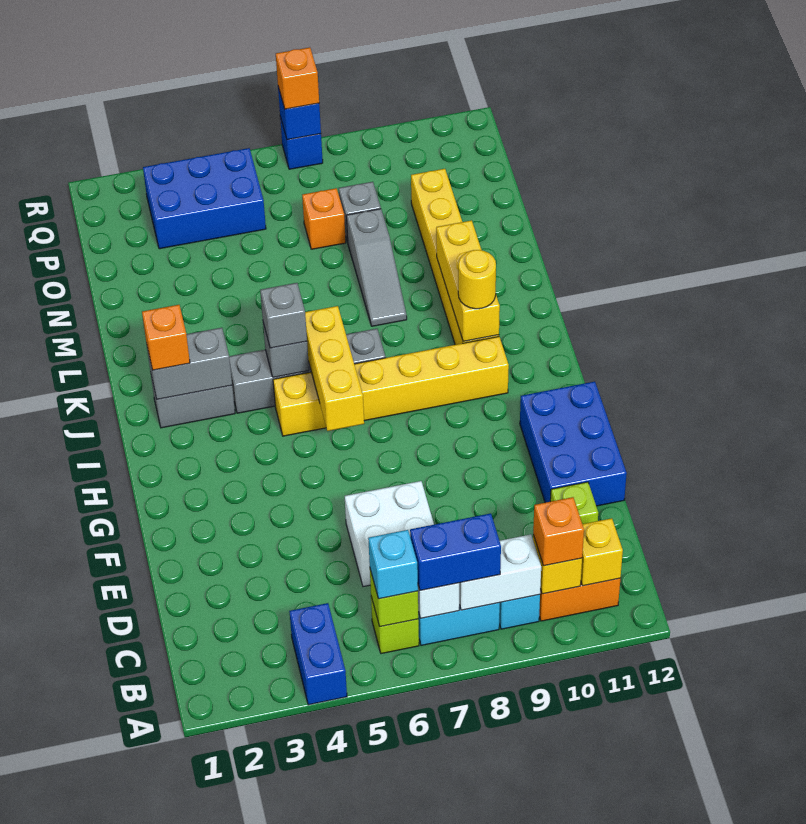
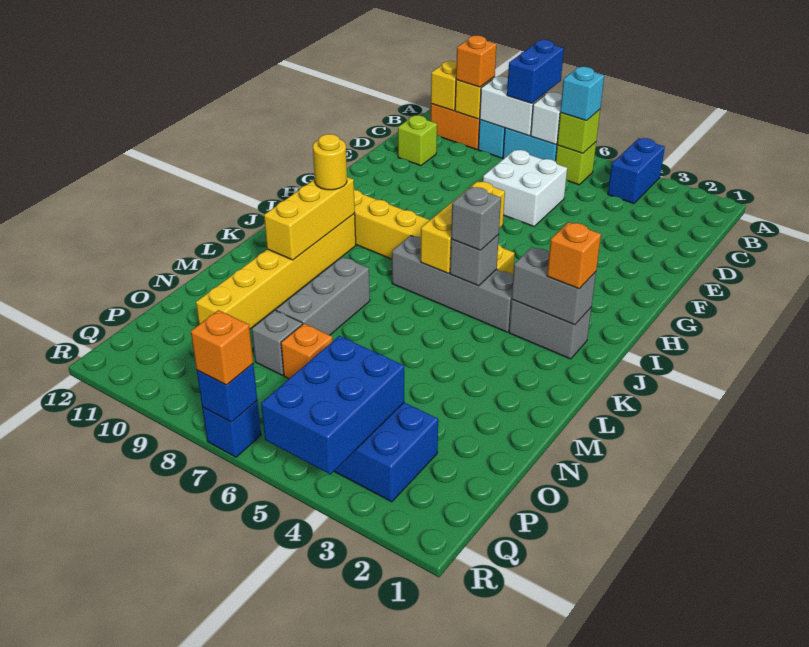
blue brick B7:B8 level 3 -> blue brick A8:B8 level 3
blue brick E11:G12 level 1 -> blue brick P4:R5 level 2
grey slope L8:N8 level 1 top N -> grey brick L8:N8 level 1

